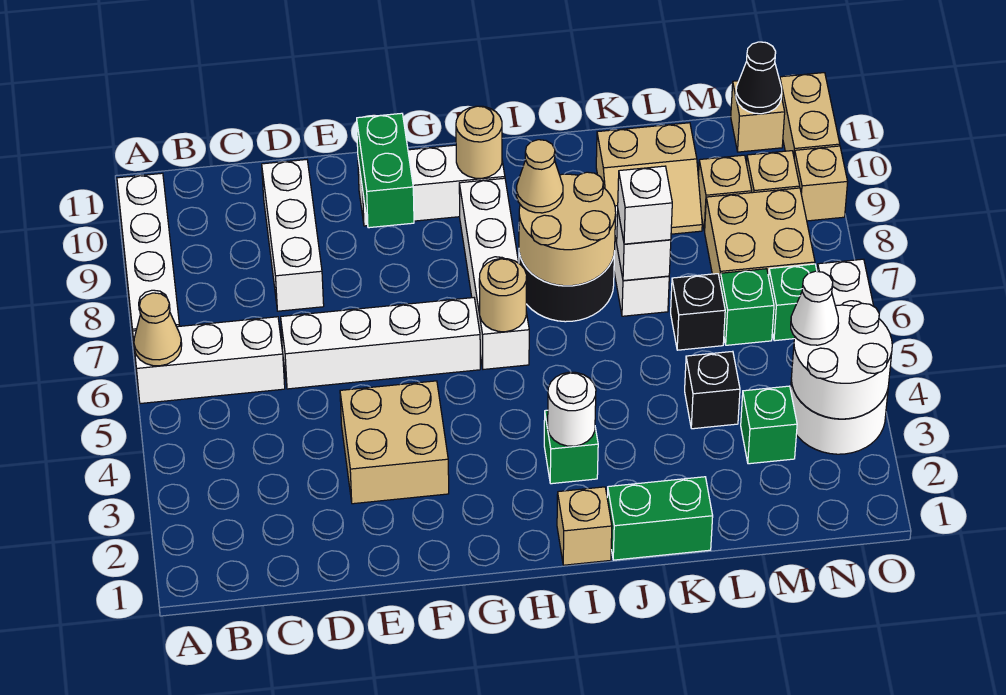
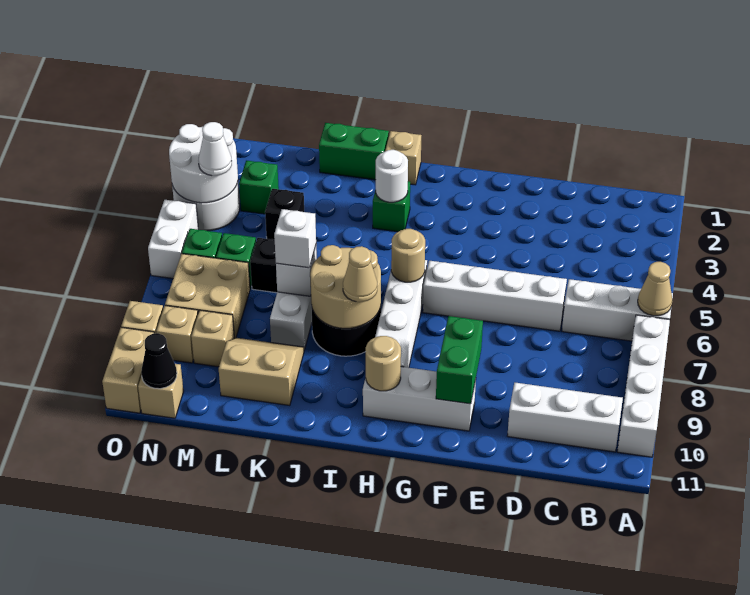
white brick D8:D10 level 1 -> white brick B10:D10 level 1
tan brick E3:F4 level 1 -> none

